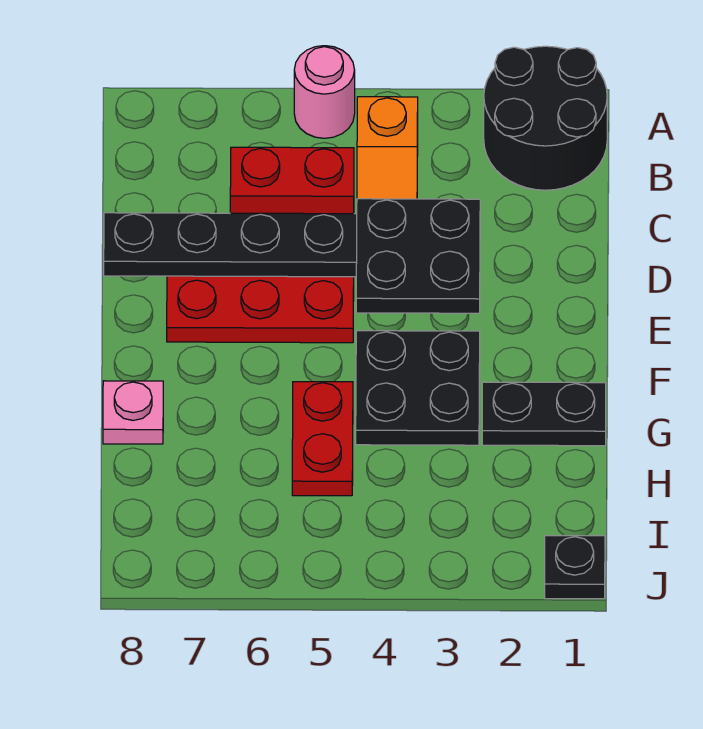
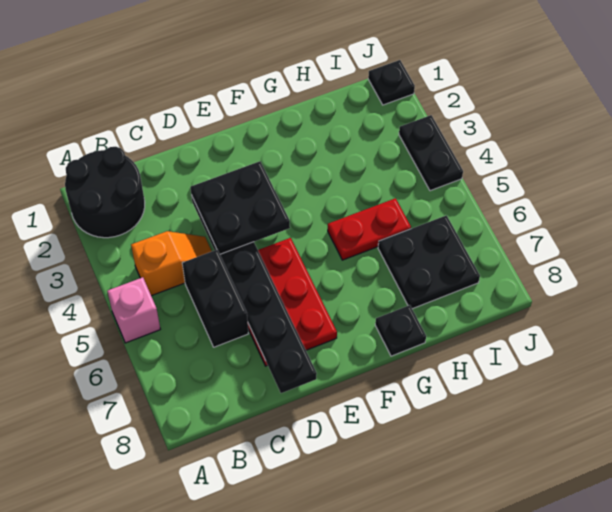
pink round brick A5 level 1 -> pink brick A5 level 1
red brick C5:C6 level 1 -> black brick C5:C6 level 1
black plate F3:G4 level 1 -> black plate H6:I7 level 1
black plate G1:G2 level 1 -> black plate J3:J4 level 1
pink plate G8 level 1 -> black plate G8 level 1

